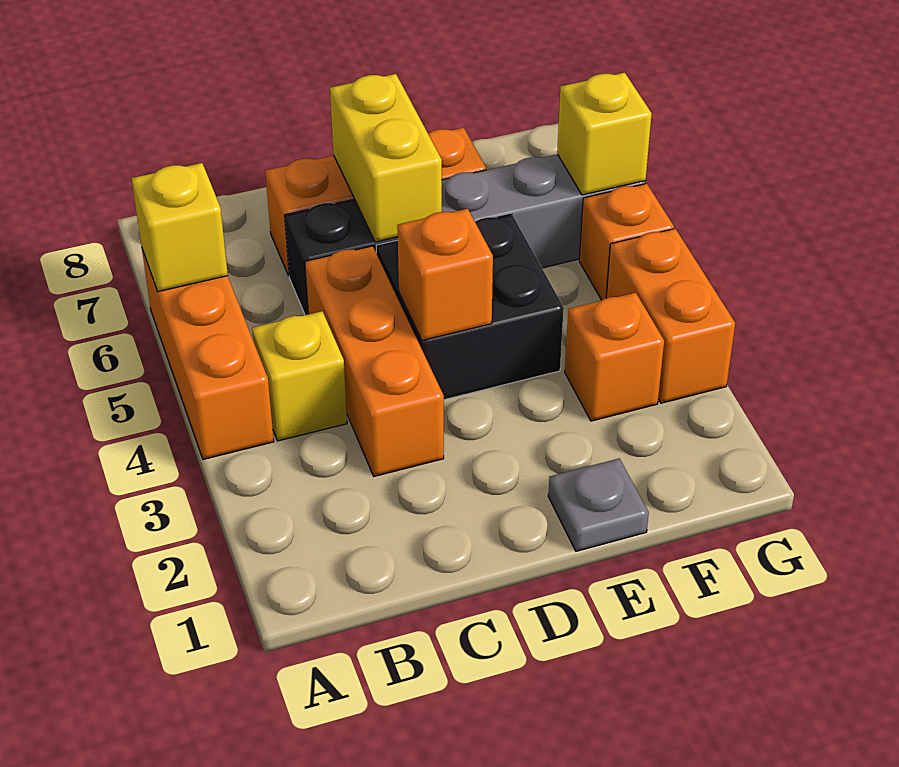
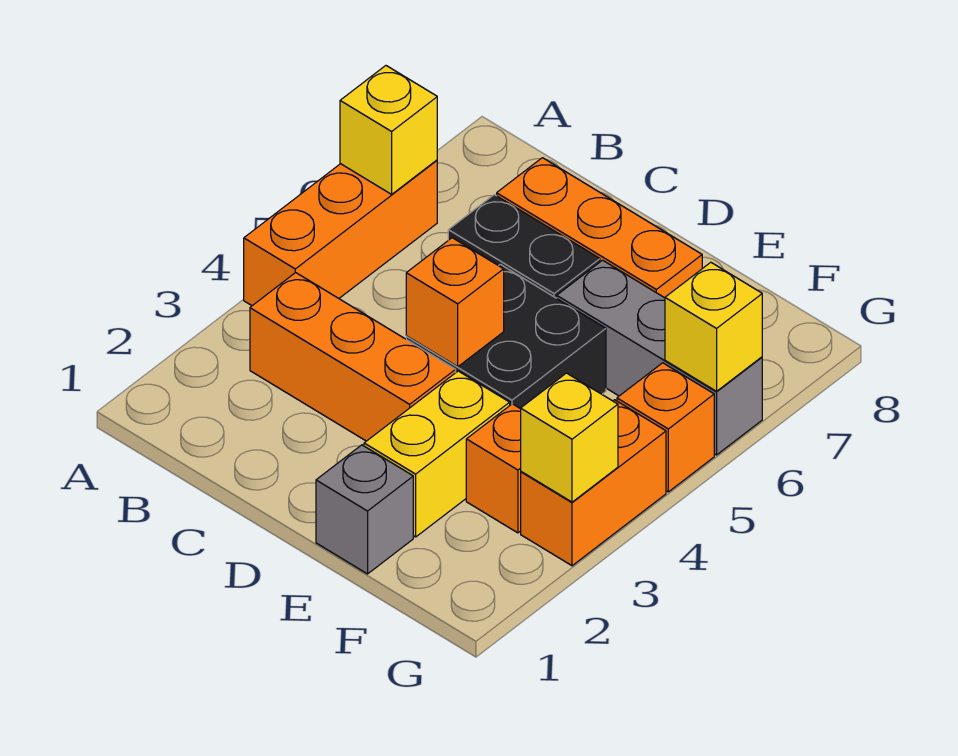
yellow brick B4 level 1 -> yellow brick G3 level 2
orange brick C3:C5 level 1 -> orange brick B3:D3 level 1
yellow brick D6:D7 level 2 -> yellow brick E2:E3 level 1
grey plate E1 level 1 -> grey brick E1 level 1

